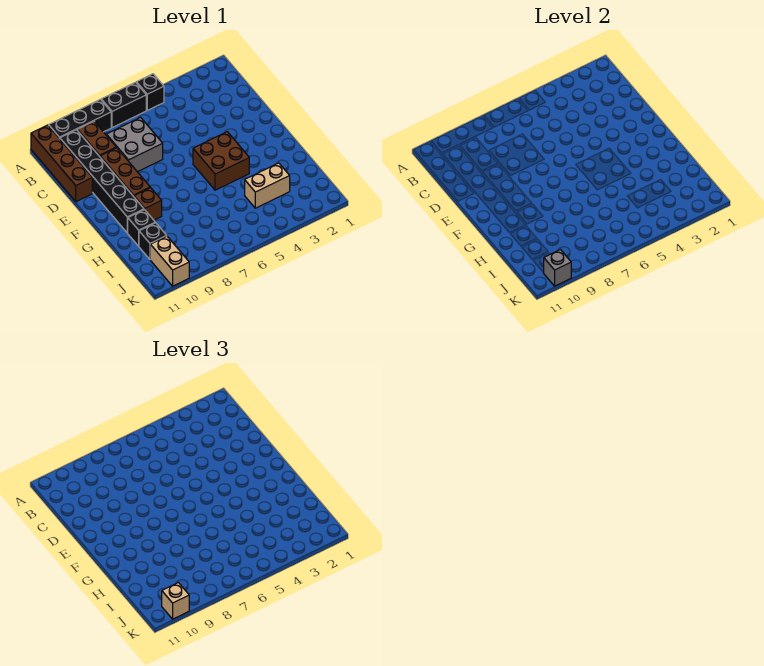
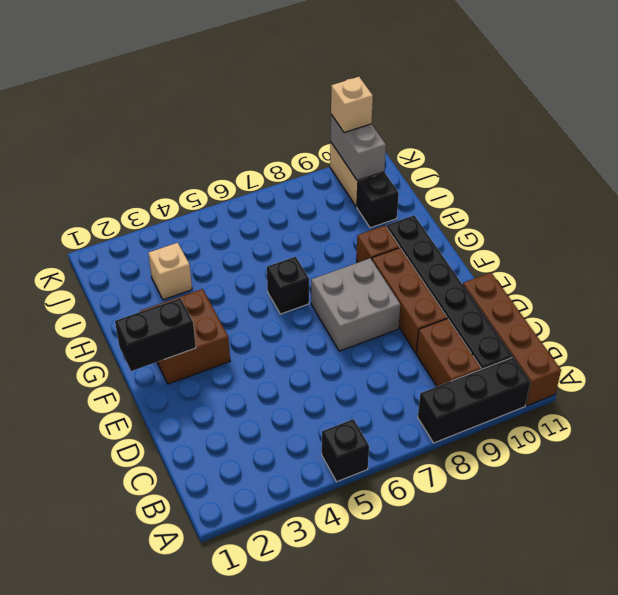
black brick A6:A7 level 1 -> black brick F1:F2 level 2
grey brick C7:D8 level 1 -> grey brick E7:F8 level 1
brown brick F4:G5 level 1 -> brown brick F2:G3 level 1
black brick H10 level 1 -> black brick G6 level 1
tan brick I3:I4 level 1 -> tan brick I3 level 1
grey brick K10 level 2 -> grey brick J10:K10 level 2

